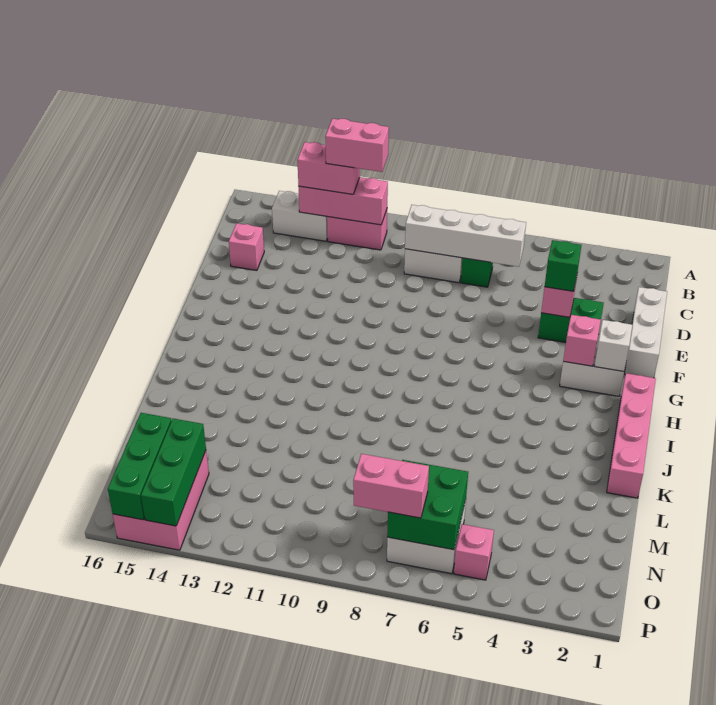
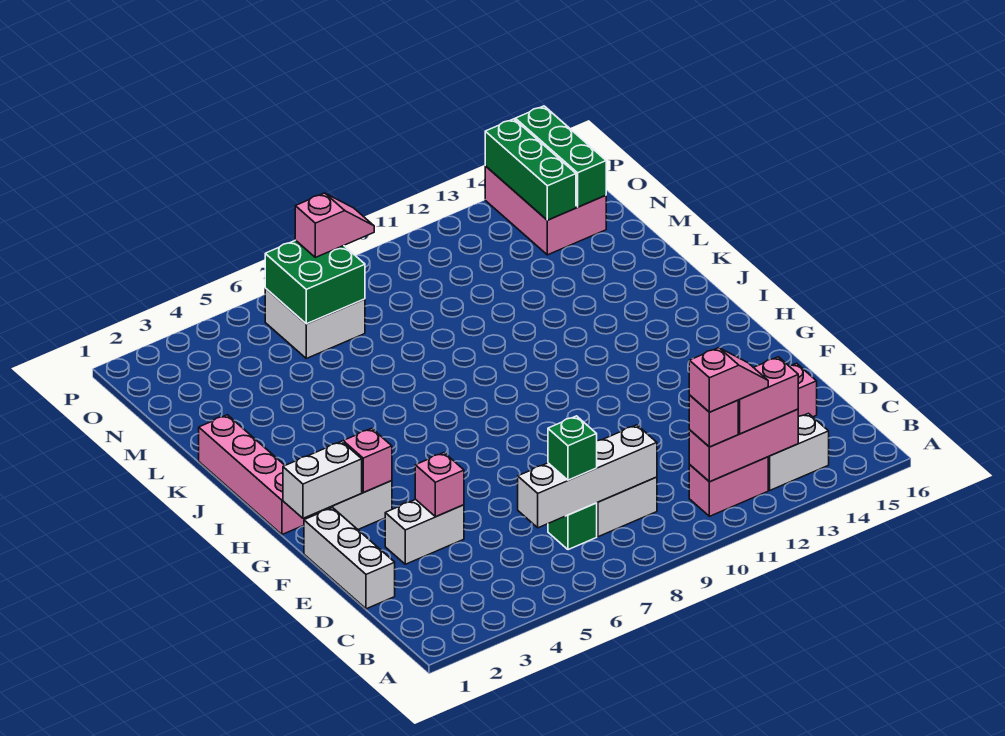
pink brick B11:B12 level 4 -> pink slope B11:B12 level 4 top 11
green brick E3:E4 level 1 -> white brick E3:E4 level 1
green brick E4 level 3 -> green brick C7 level 3
white brick G2 level 2 -> white brick G1:G2 level 2
pink brick O5 level 1 -> pink brick B11 level 3
pink brick O7:O8 level 3 -> pink slope O7:O8 level 3 top 7

